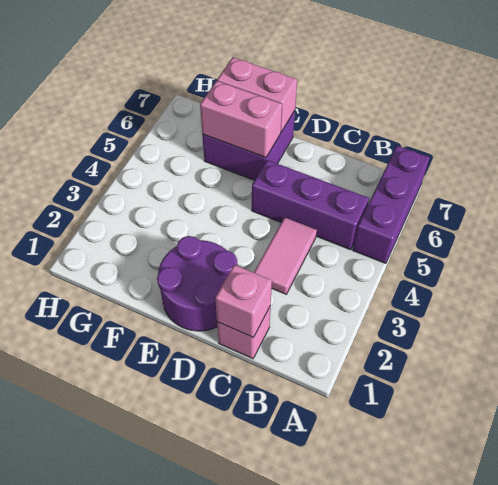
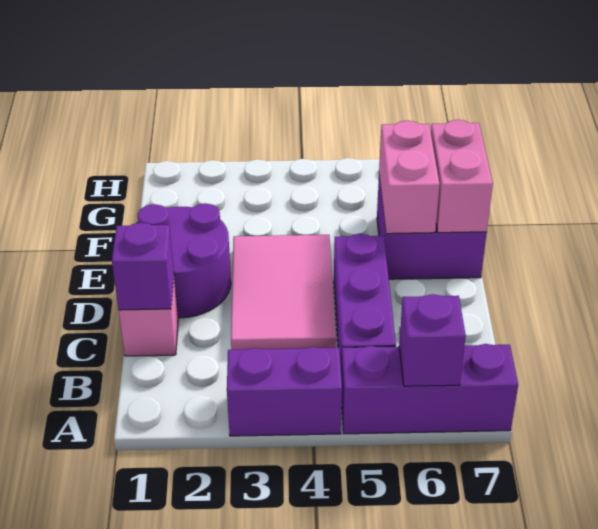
none -> purple brick A3:A4 level 1
none -> purple brick A6 level 2
pink brick C1 level 2 -> purple brick C1 level 2
pink tile C3:C4 level 1 -> pink tile C3:E4 level 1

